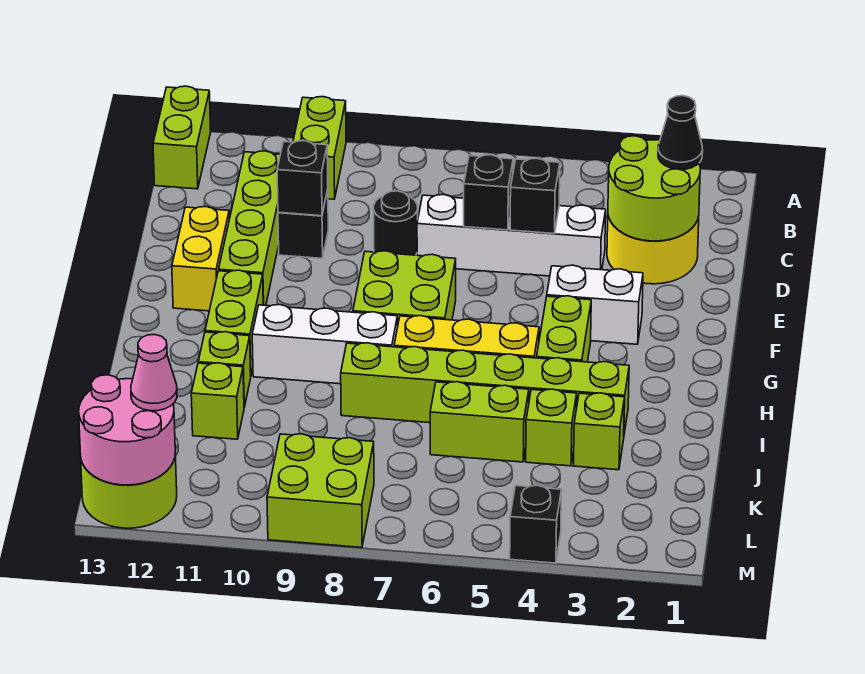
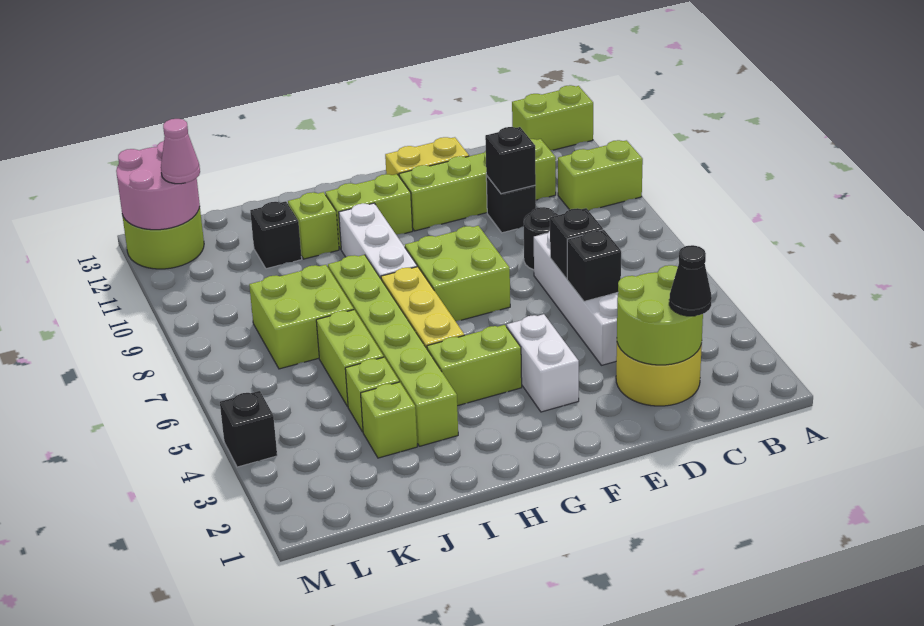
lime brick J11 level 1 -> black brick J11 level 1
lime brick L8:M9 level 1 -> lime brick J7:K8 level 1

